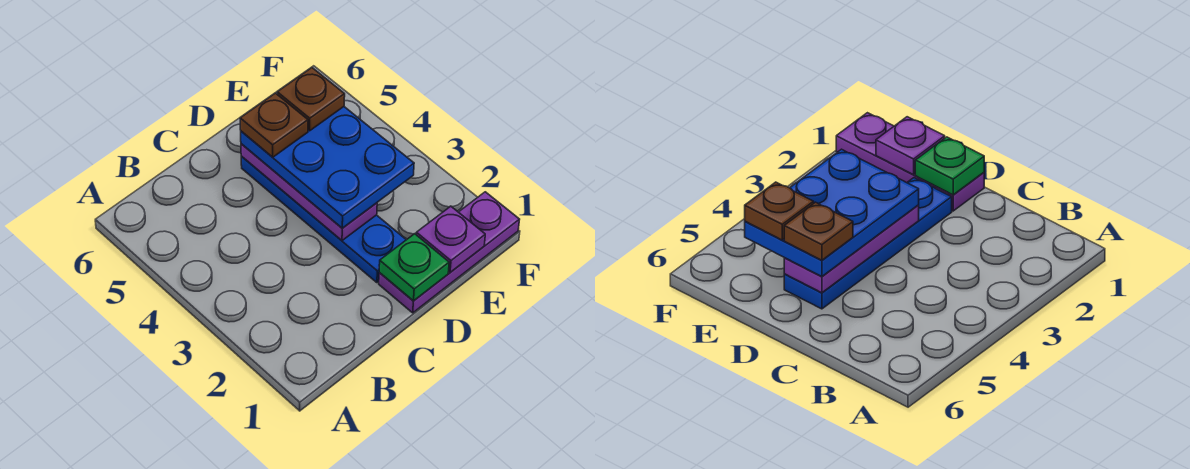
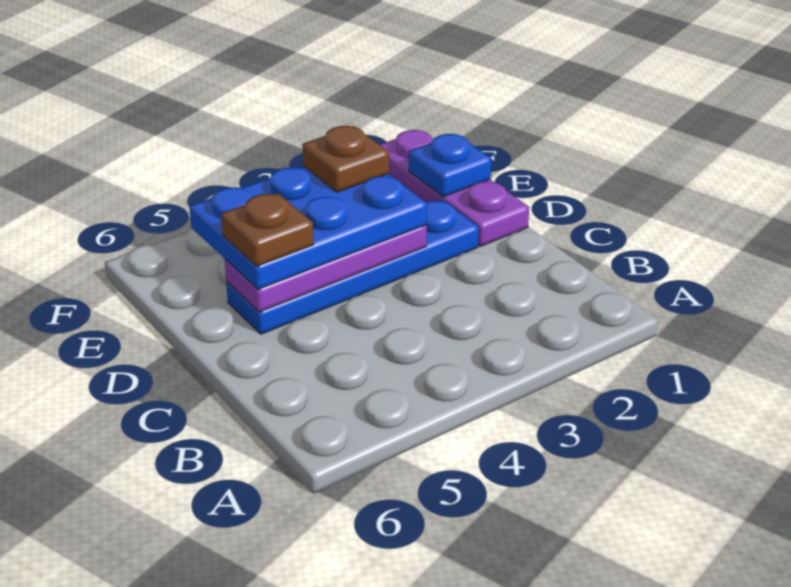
green plate D1 level 2 -> none
purple plate E1 level 2 -> blue plate E1 level 2
brown plate E5 level 4 -> brown plate E3 level 4

